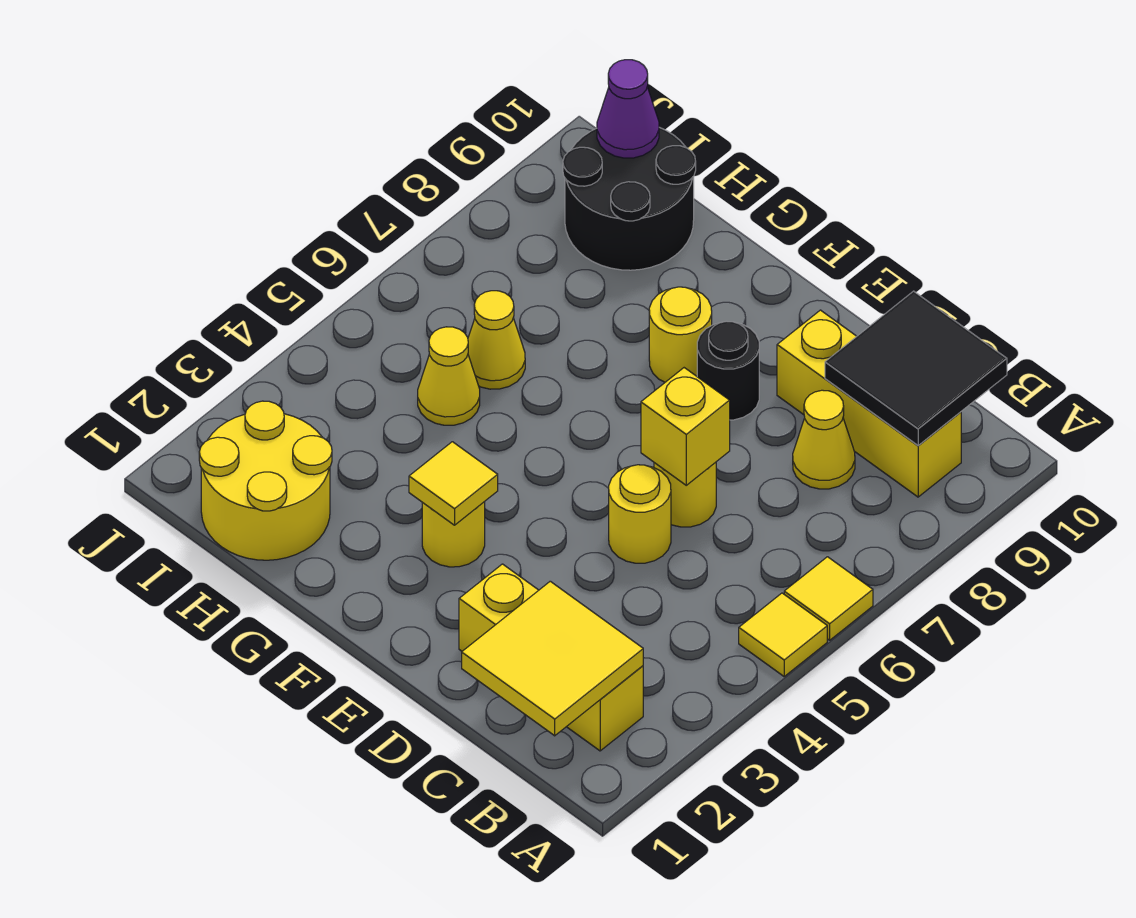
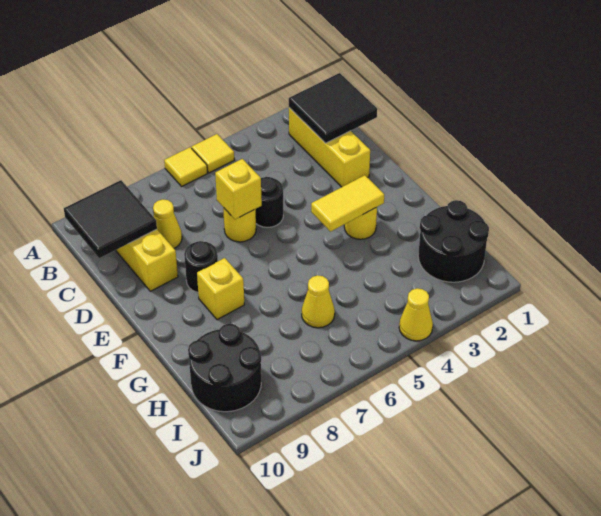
yellow tile B1:C2 level 2 -> black tile B1:C2 level 2
yellow round brick D5 level 1 -> black round brick D5 level 1
yellow tile F3 level 2 -> yellow tile F3:F4 level 2
yellow round brick F8 level 1 -> yellow brick F8 level 1
yellow round brick H1:I2 level 1 -> black round brick H1:I2 level 1
yellow cone H5 level 1 -> yellow cone J4 level 1
purple cone I10 level 2 -> none

